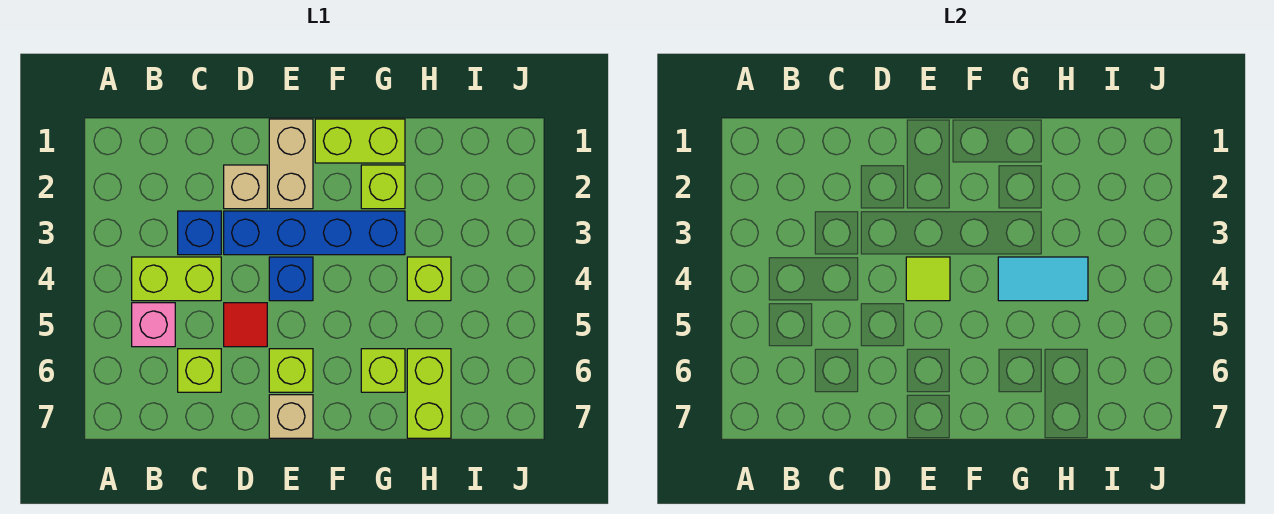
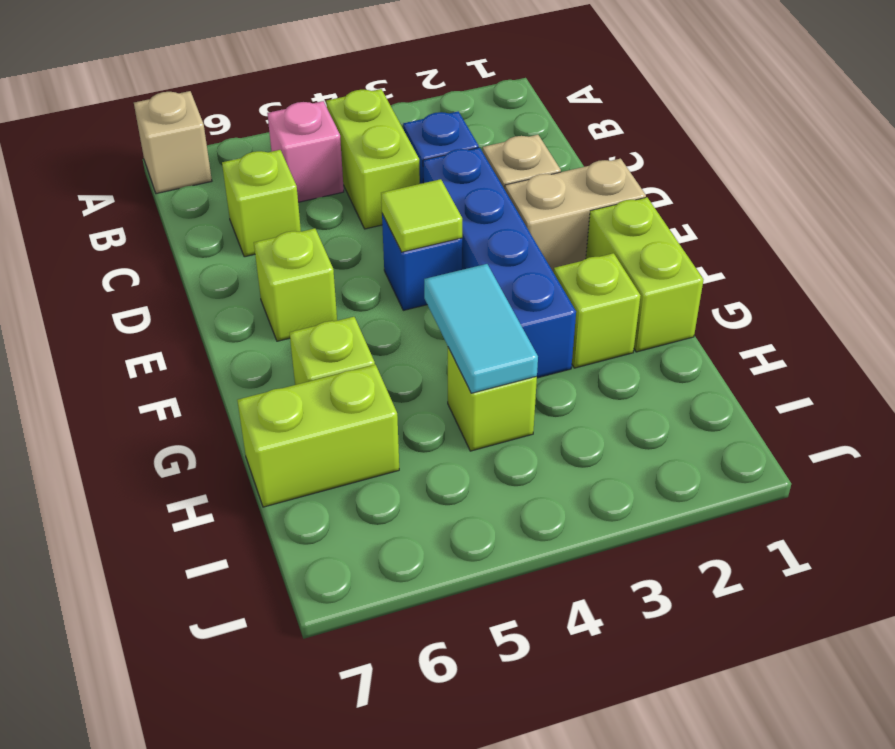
red tile D5 level 1 -> none
tan brick E7 level 1 -> tan brick A7 level 1

